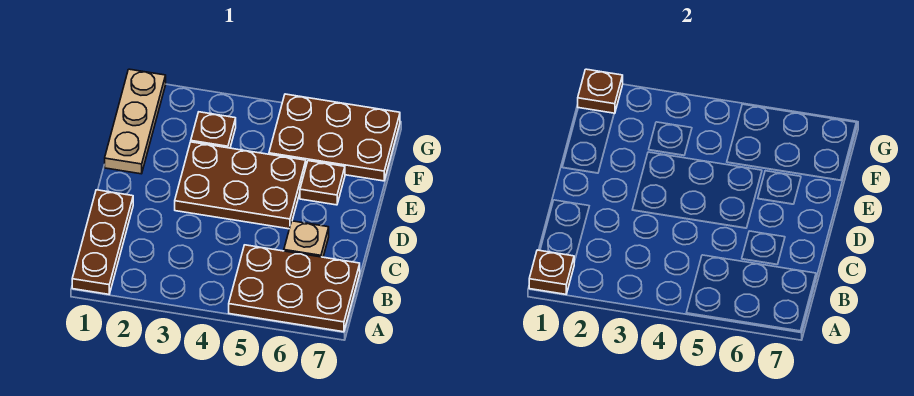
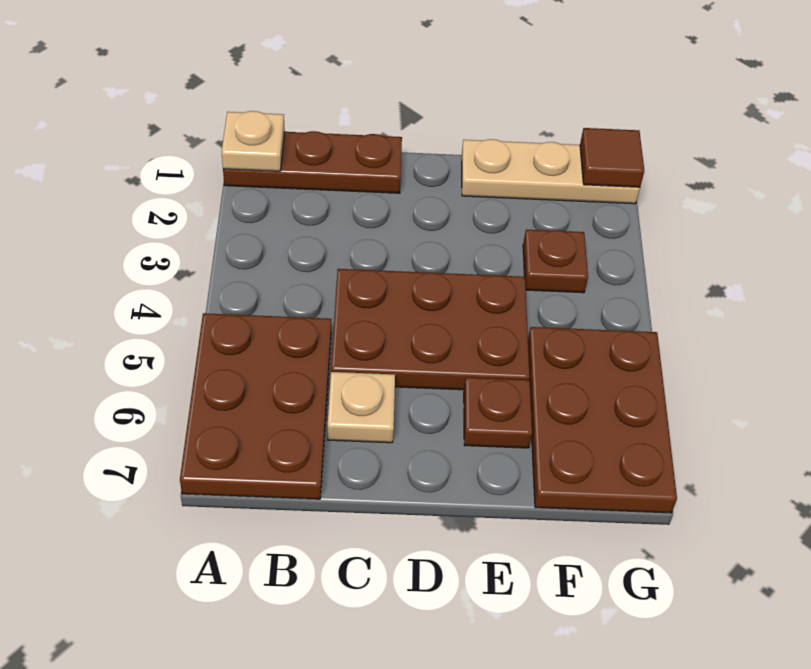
brown plate A1 level 2 -> tan plate A1 level 2
brown plate D3:E5 level 1 -> brown plate C4:E5 level 1
brown plate G1 level 2 -> brown tile G1 level 2

